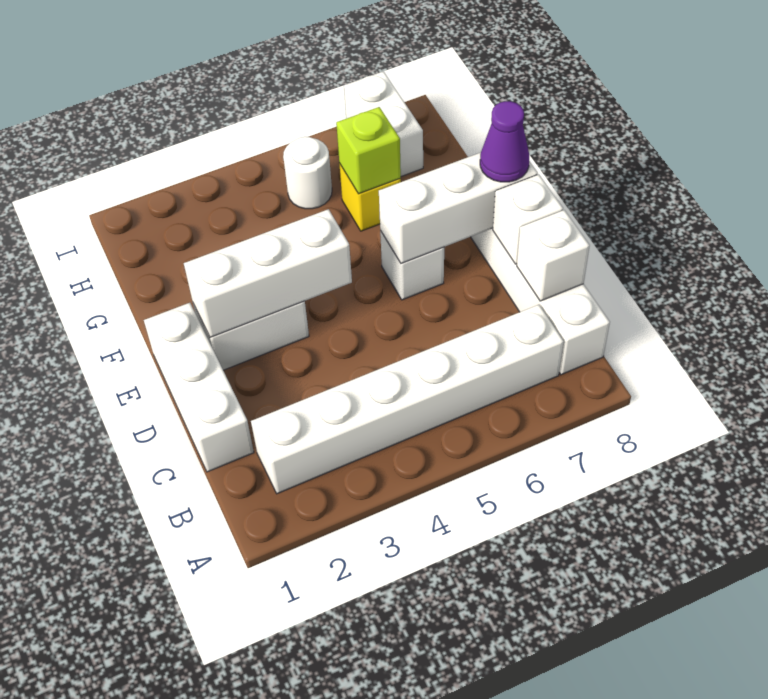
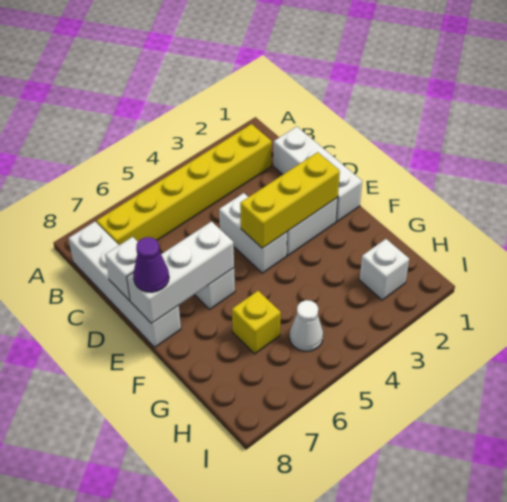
white brick B2:B7 level 1 -> yellow brick B2:B7 level 1
white brick C8 level 2 -> white brick H2 level 1
white brick E2:E4 level 2 -> yellow brick E2:E4 level 2
lime brick G6 level 2 -> none
white round brick H5 level 1 -> white cone H5 level 1
white brick H7:I7 level 1 -> white brick D4:E4 level 1

